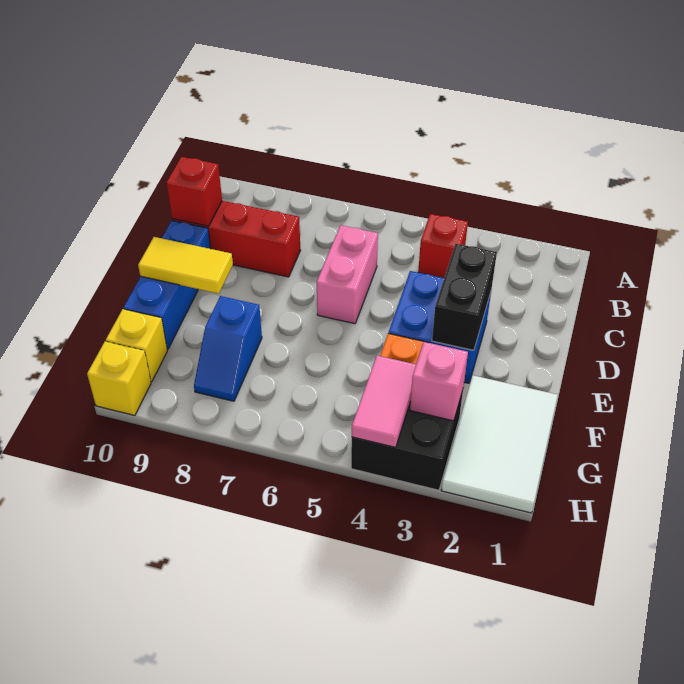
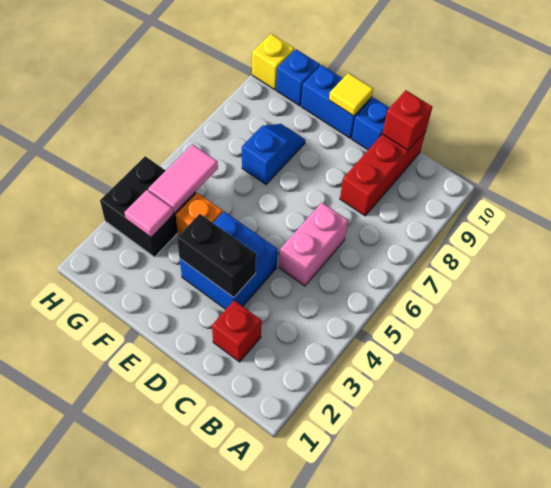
red brick B4 level 1 -> red brick C2 level 1
pink brick C6:D6 level 1 -> pink brick C5:C6 level 1
yellow tile E9:E10 level 2 -> yellow tile E10 level 2
white tile F1:H2 level 1 -> none
blue slope F8:G8 level 1 top F -> blue slope F7:F8 level 1 top 7
pink brick G3 level 2 -> pink tile G3 level 2
pink tile G4:H4 level 2 -> pink tile G4:G5 level 2
yellow brick G10 level 1 -> blue brick G10 level 1

